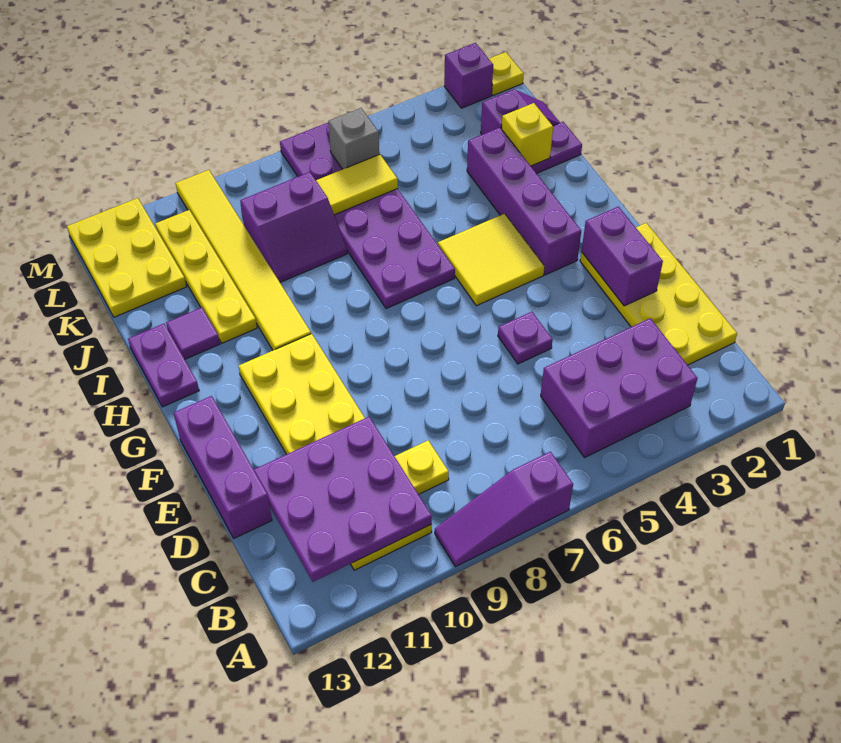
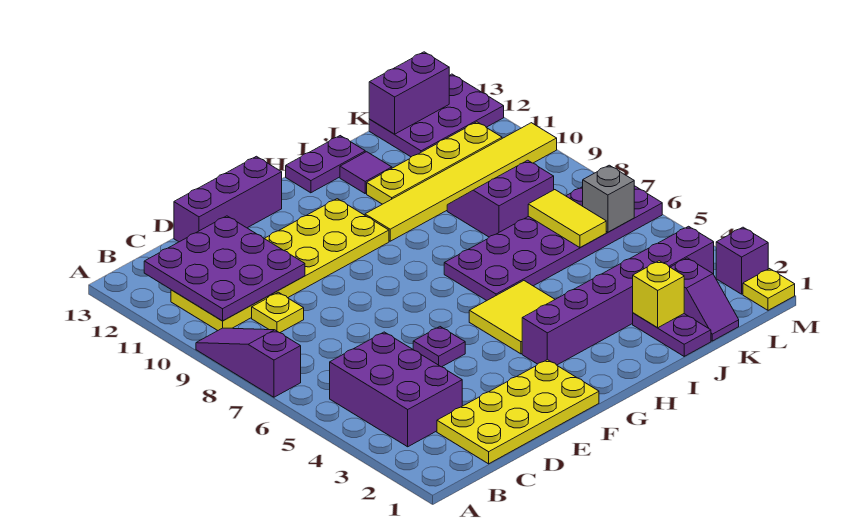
purple brick E2:F2 level 2 -> purple brick K13:L13 level 2
purple brick G3:J3 level 1 -> purple brick G3:L3 level 1
purple slope J8:K9 level 1 top K -> purple slope J8:K9 level 1 top 8
yellow plate K12:M13 level 1 -> purple plate K12:M13 level 1

